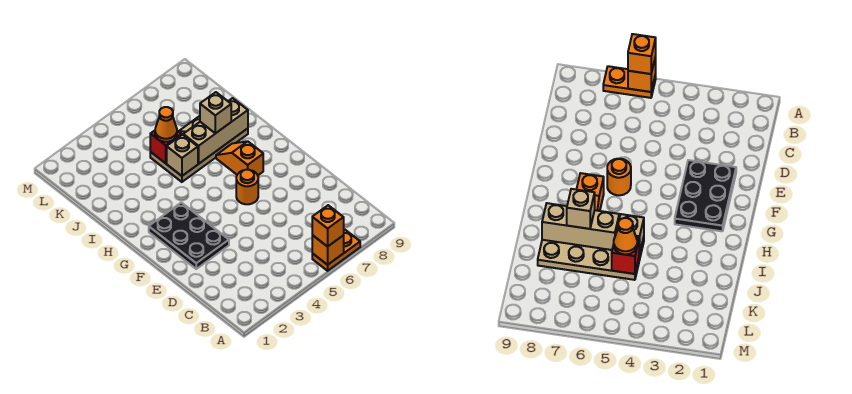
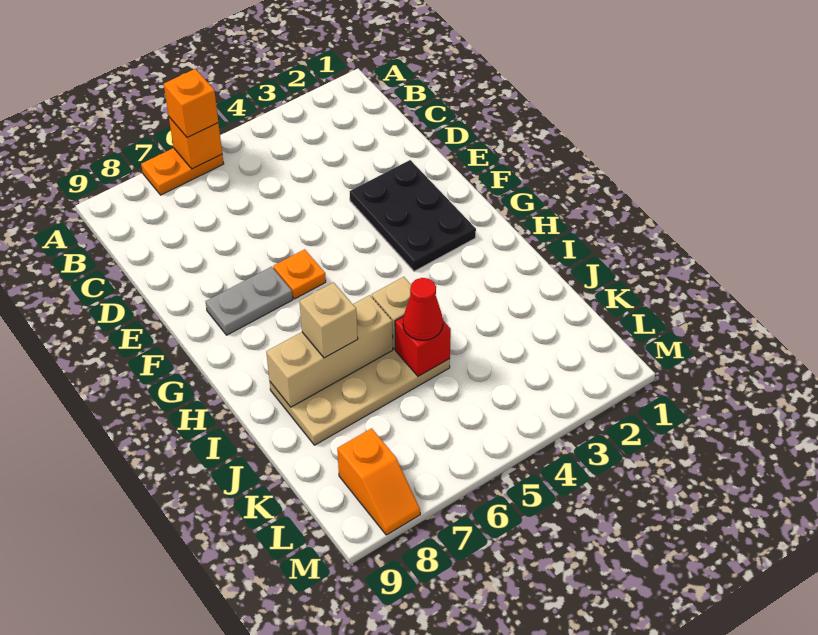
orange round brick F6 level 1 -> orange plate F6 level 1
none -> grey plate F7:F8 level 1
orange slope G7:H7 level 1 top G -> orange slope L8:M8 level 1 top L
orange cone J5 level 3 -> red cone J5 level 3

